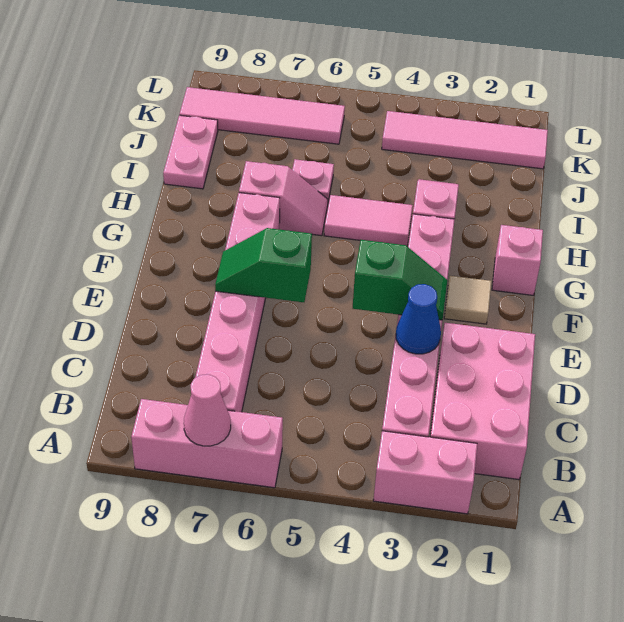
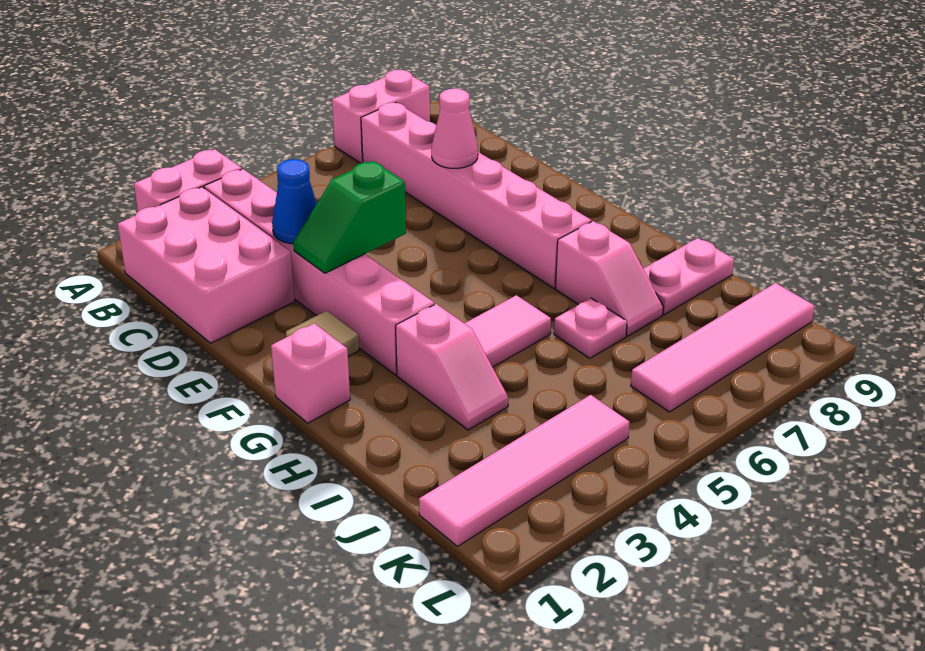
pink brick A6:A8 level 1 -> pink brick A7:A8 level 1
pink cone A7 level 2 -> pink cone D7 level 2
green slope E6:E7 level 2 top 6 -> none
pink slope H6:H7 level 1 top 7 -> pink slope H7:I7 level 1 top H
pink plate I9:J9 level 1 -> pink plate I8:I9 level 1

